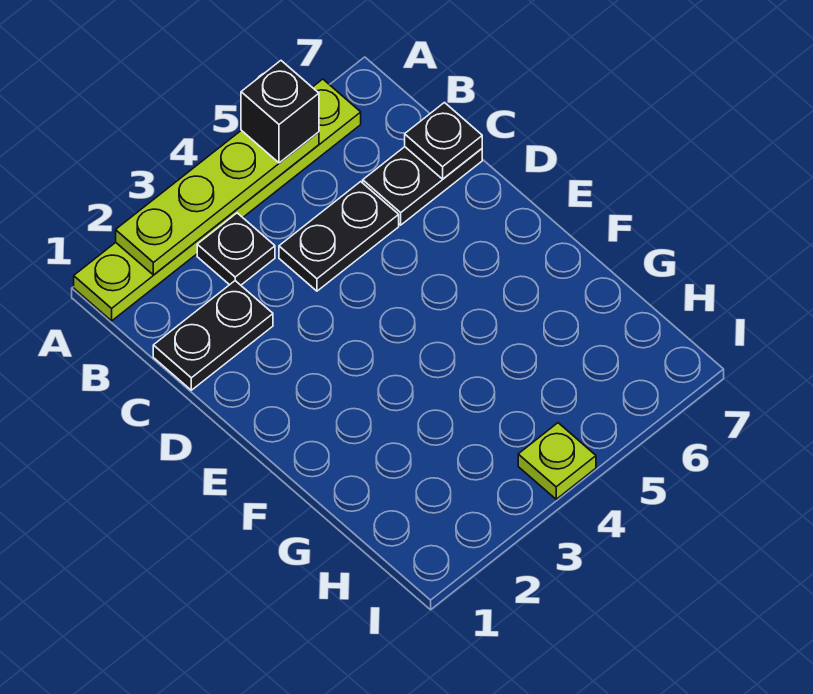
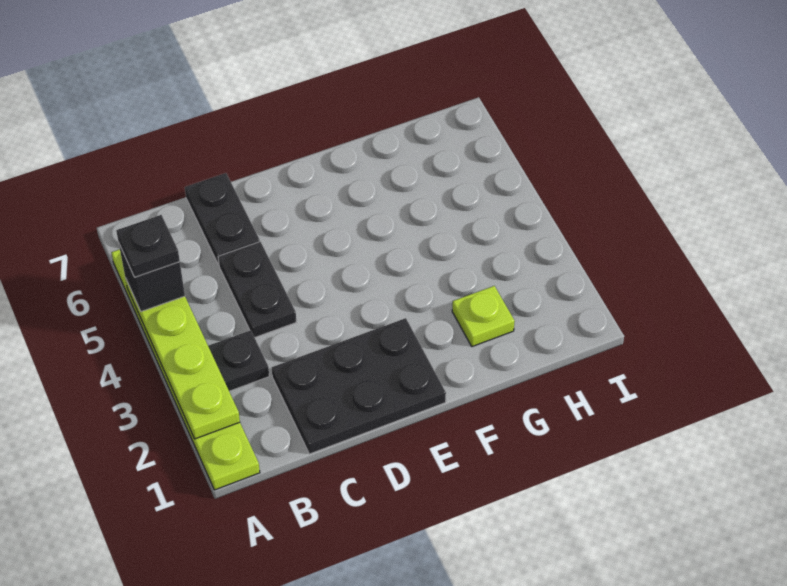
black plate C1:C2 level 1 -> black plate C1:E2 level 1
black plate C7 level 2 -> black plate A5 level 4
lime plate I4 level 1 -> lime plate G2 level 1

